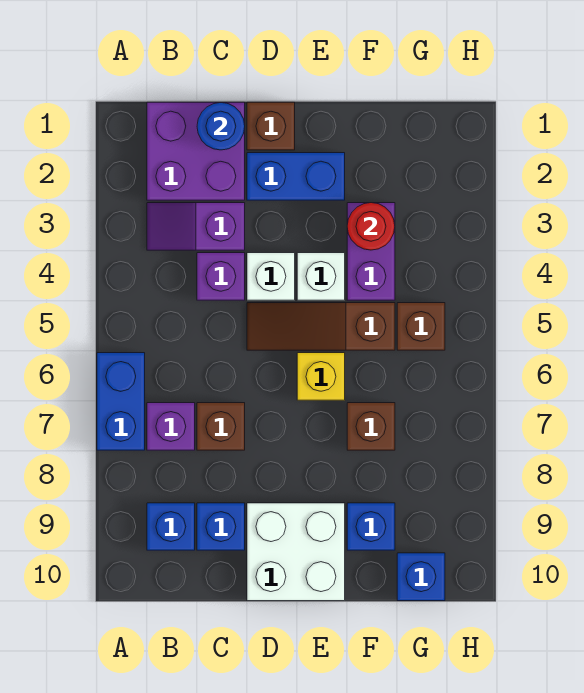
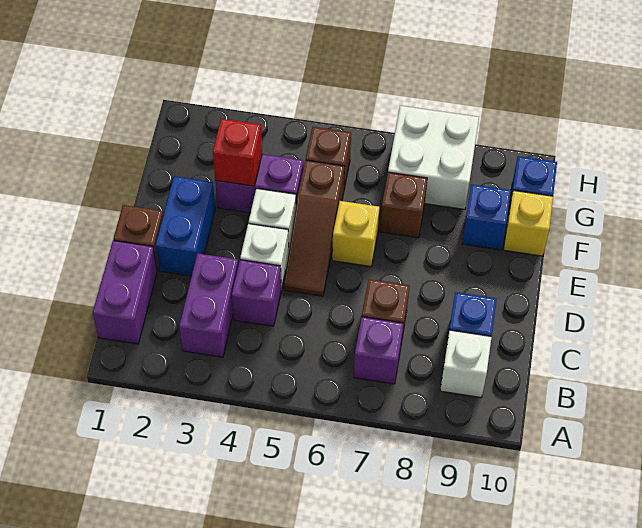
blue brick A6:A7 level 1 -> none
purple brick B1:C2 level 1 -> purple brick B1:C1 level 1
purple slope B3:C3 level 1 top C -> purple brick B3:C3 level 1
blue brick B9 level 1 -> white brick B9 level 1
blue round brick C1 level 2 -> none
white brick D9:E10 level 1 -> white brick G7:H8 level 1
red round brick F3 level 2 -> red brick F3 level 2
none -> yellow brick F10 level 1

